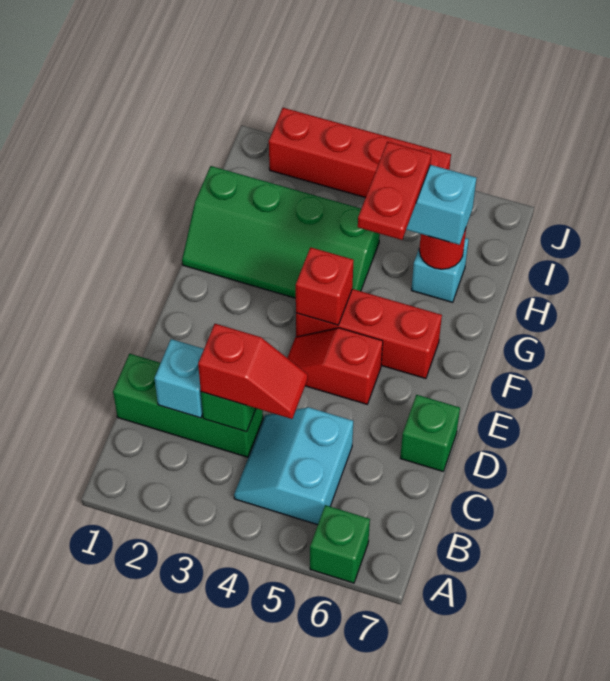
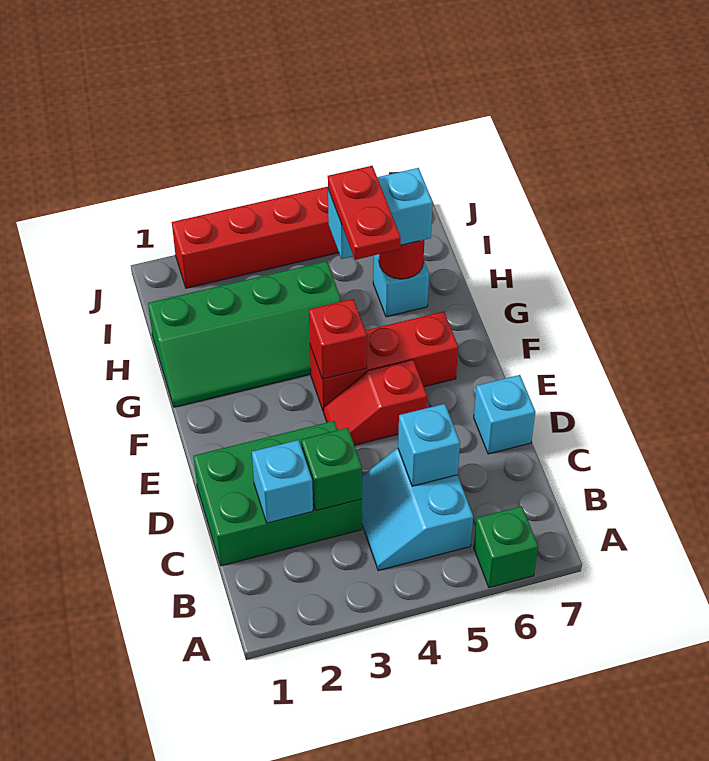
green brick C1:C3 level 1 -> green brick C1:D3 level 1
red slope C3:C4 level 3 top 3 -> none
none -> cyan brick C5 level 2
green brick D7 level 1 -> cyan brick D7 level 1

